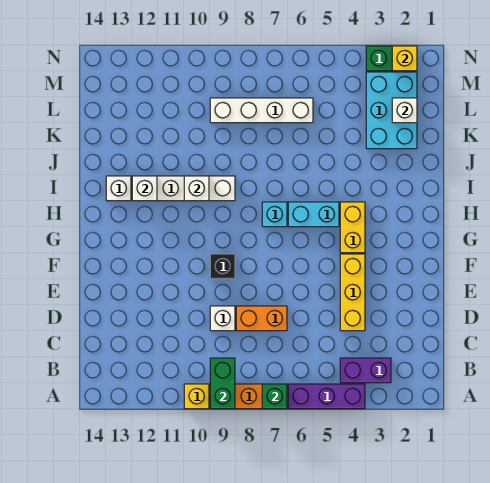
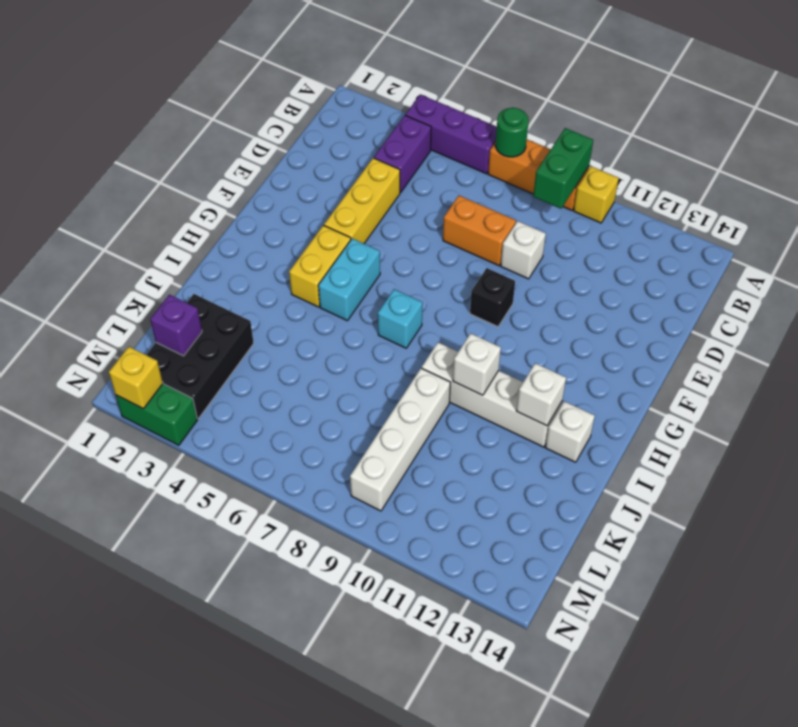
green brick A7 level 2 -> green round brick A7 level 2
purple brick B3:B4 level 1 -> purple brick B4:C4 level 1
cyan brick H5:H6 level 1 -> cyan brick G5:H5 level 1
cyan brick K2:M3 level 1 -> black brick K2:M3 level 1
white brick L2 level 2 -> purple brick L2 level 2
white brick L6:L9 level 1 -> white brick J9:M9 level 1

